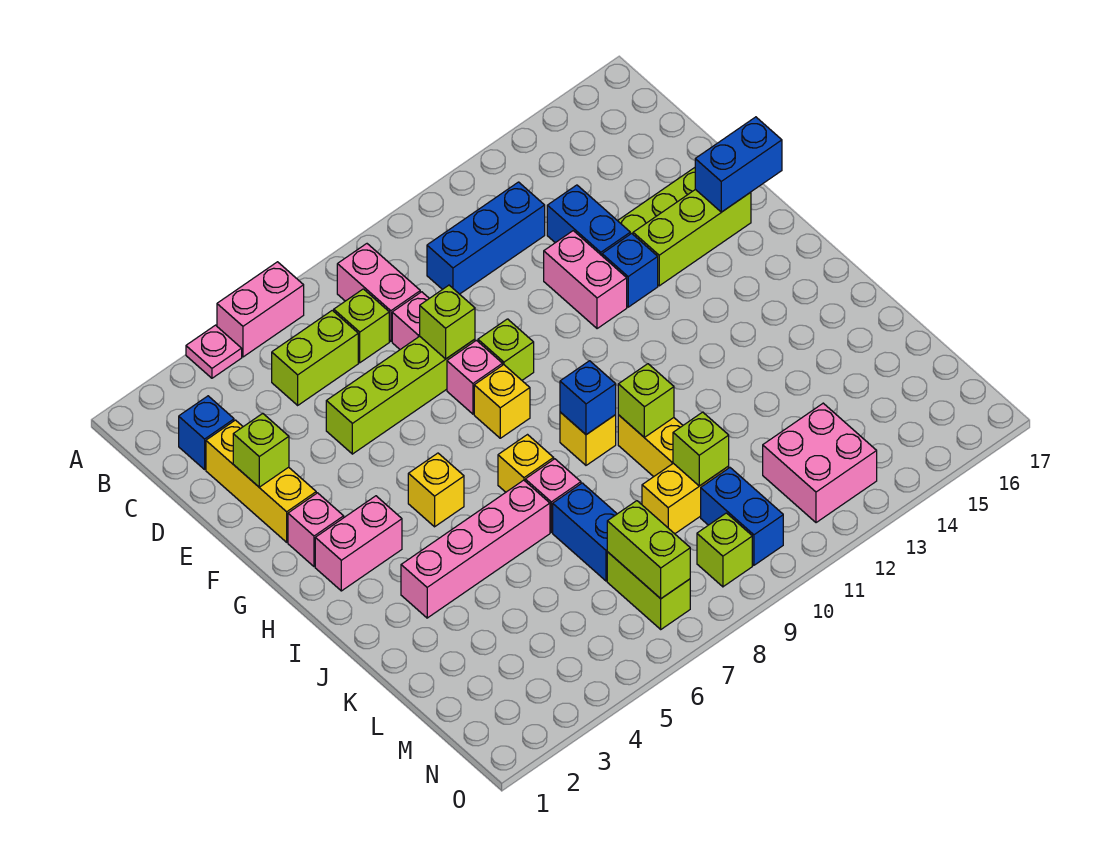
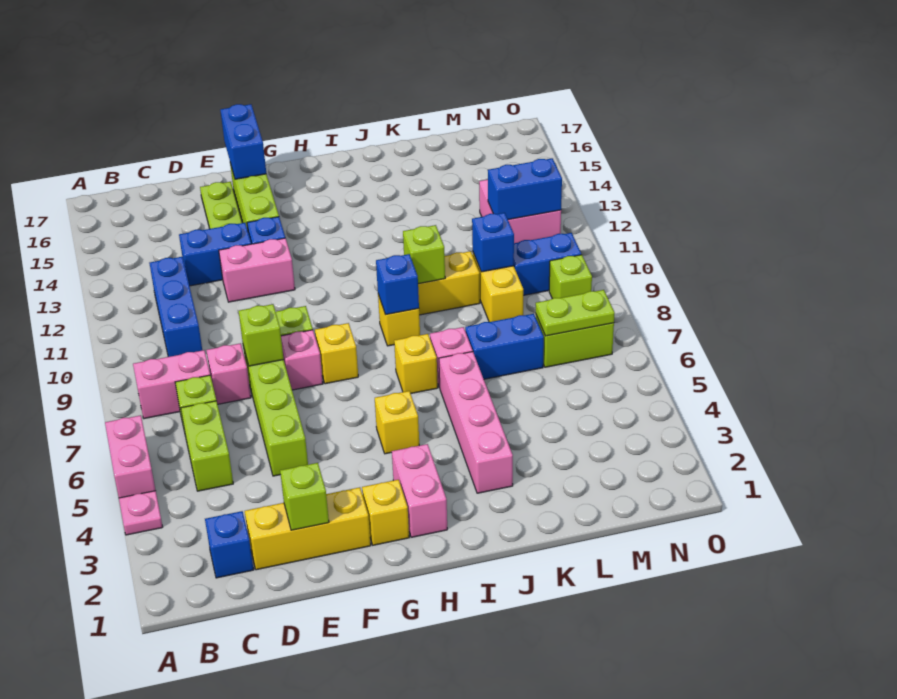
pink brick G2 level 1 -> yellow brick G2 level 1
lime brick L10 level 2 -> blue brick L10 level 2
lime brick M7:N7 level 2 -> lime plate M7:N7 level 2
none -> blue brick M12:N12 level 2

